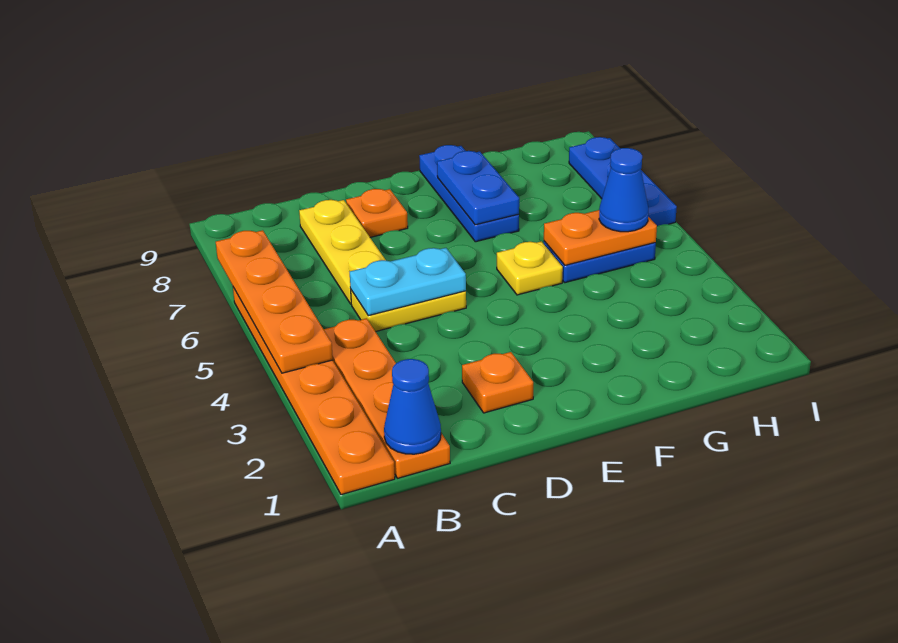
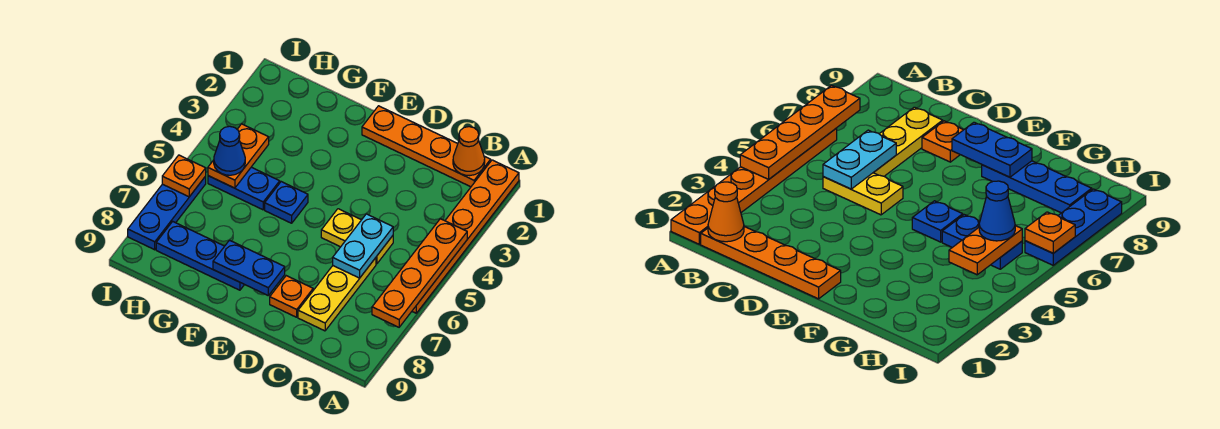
orange plate B1:B4 level 1 -> orange plate B1:E1 level 1
blue cone B1 level 2 -> orange cone B1 level 2
cyan plate C5:D5 level 2 -> cyan plate C5:C6 level 2
orange plate D2 level 1 -> orange plate I6 level 2
yellow plate F5 level 1 -> blue plate F5 level 1
blue plate F7:F9 level 1 -> blue plate F8:H8 level 1
blue plate F7:F8 level 2 -> blue plate E8:F8 level 2
orange plate G5:H5 level 2 -> orange plate H4:H5 level 2

